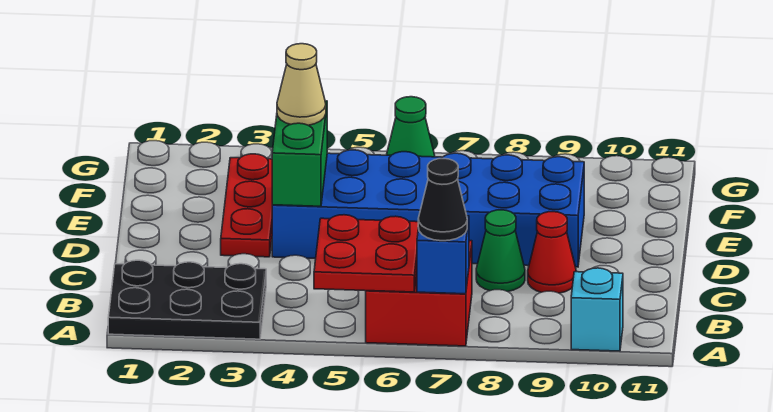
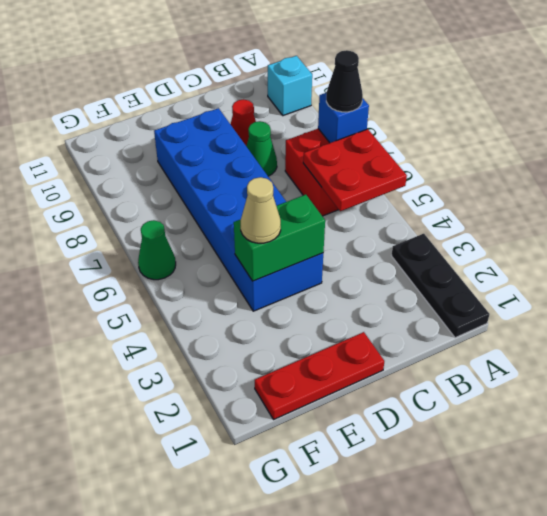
black plate A1:B3 level 1 -> black plate A1:A3 level 1
red plate D3:F3 level 1 -> red plate D1:F1 level 1

